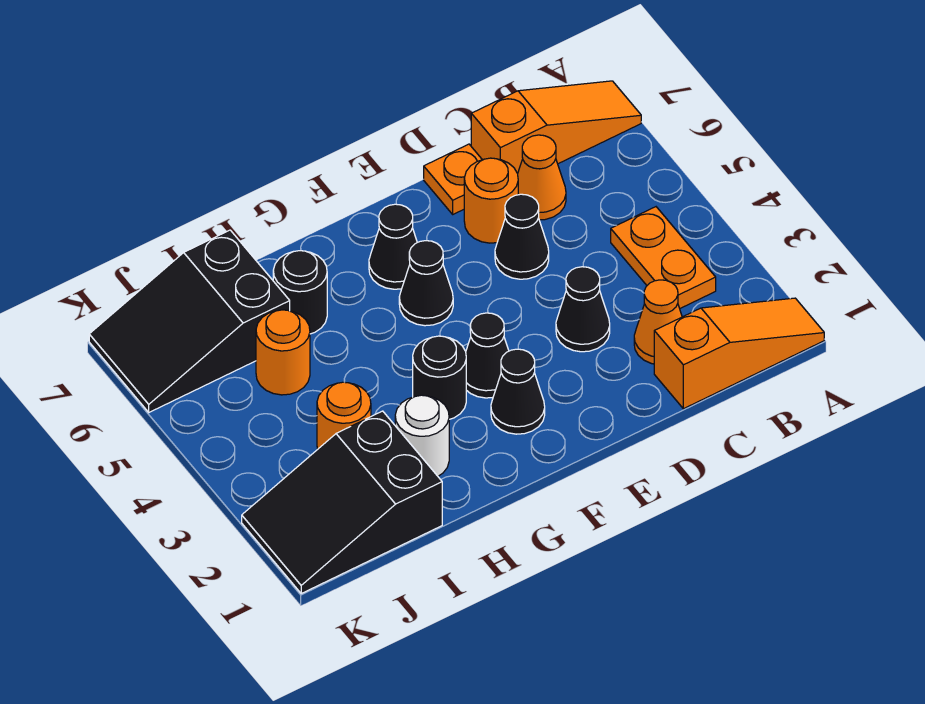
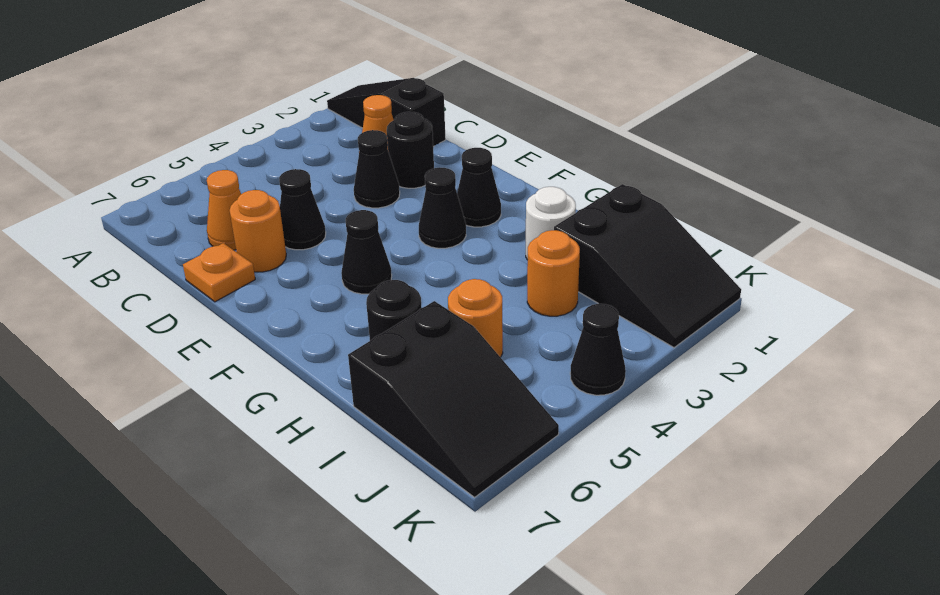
orange slope A1:C1 level 1 top C -> black slope A1:C1 level 1 top C
orange slope A7:C7 level 1 top C -> none
orange plate B3:B4 level 1 -> none
black cone F6 level 1 -> black cone K4 level 1
black round brick G3 level 1 -> black round brick D2 level 1

